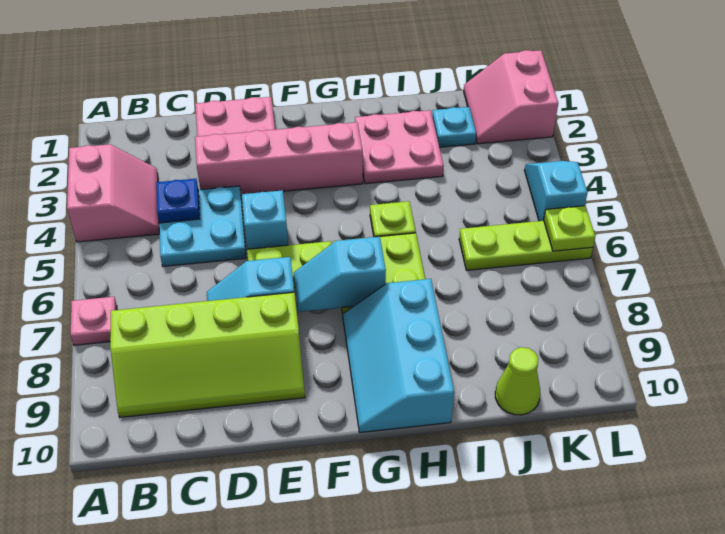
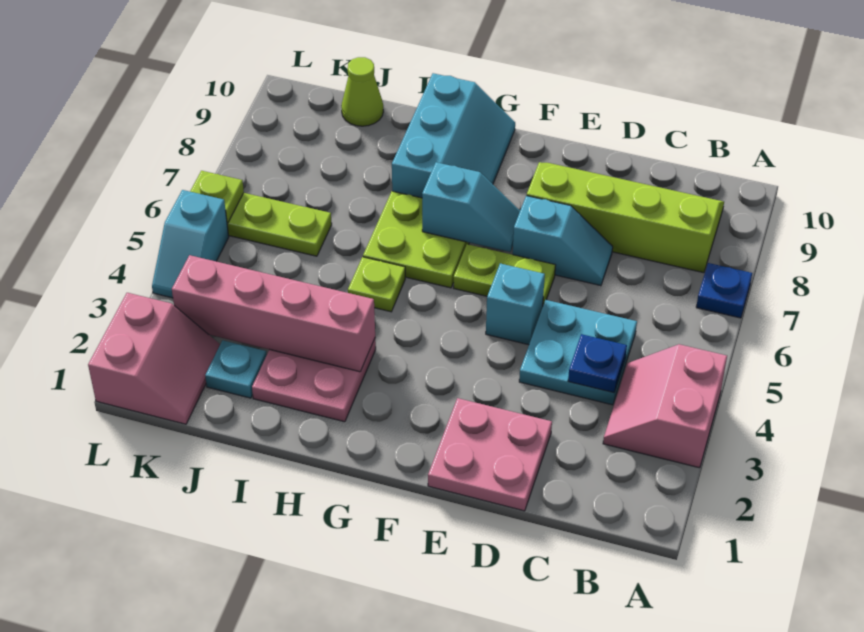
pink plate A7 level 1 -> blue plate A7 level 1
pink brick D3:G3 level 1 -> pink brick H3:K3 level 2

